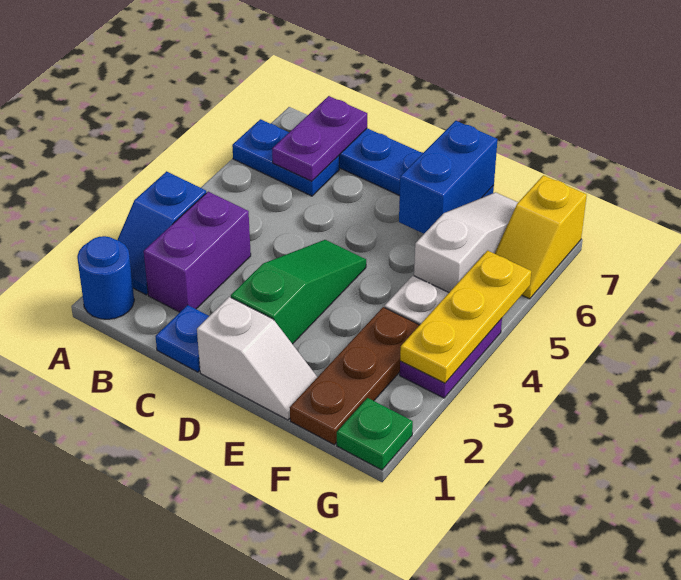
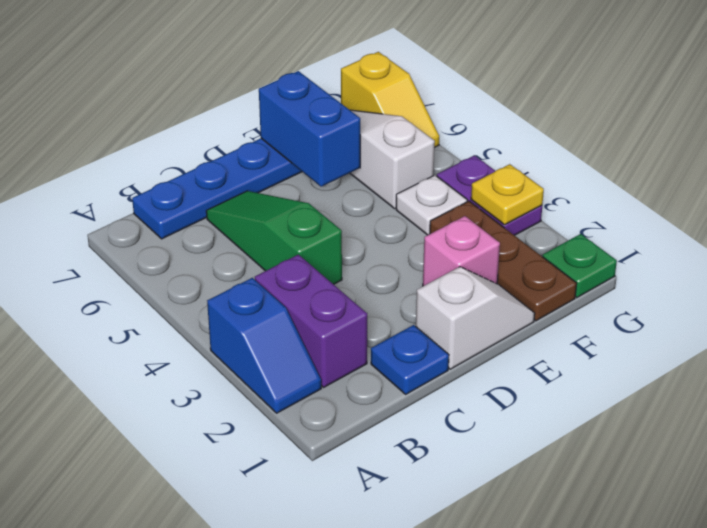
blue round brick A1 level 1 -> none
blue plate A6:B6 level 1 -> none
purple plate B6:B7 level 2 -> none
green slope D2:D4 level 1 top 2 -> green slope C4:C6 level 1 top 4
none -> pink brick E2 level 1
yellow plate G3:G5 level 2 -> yellow plate G3 level 2

